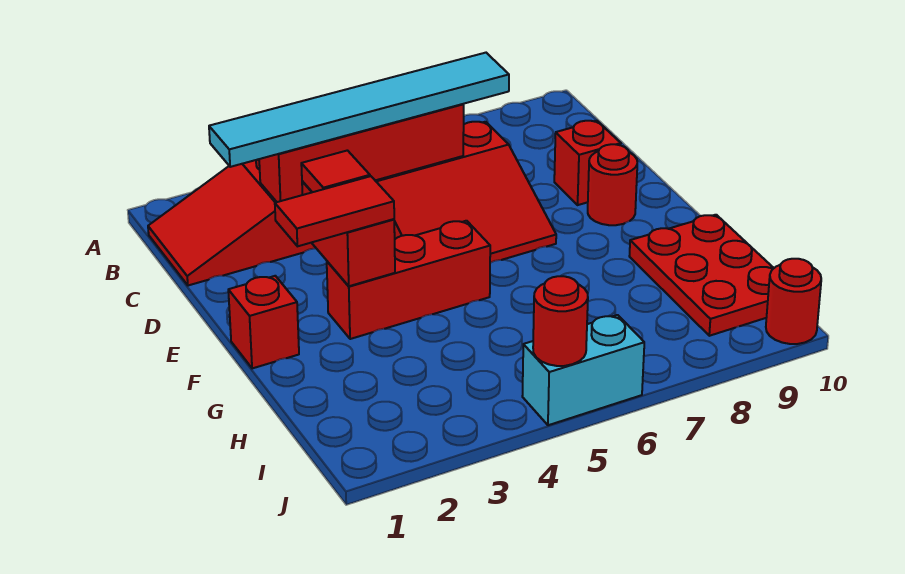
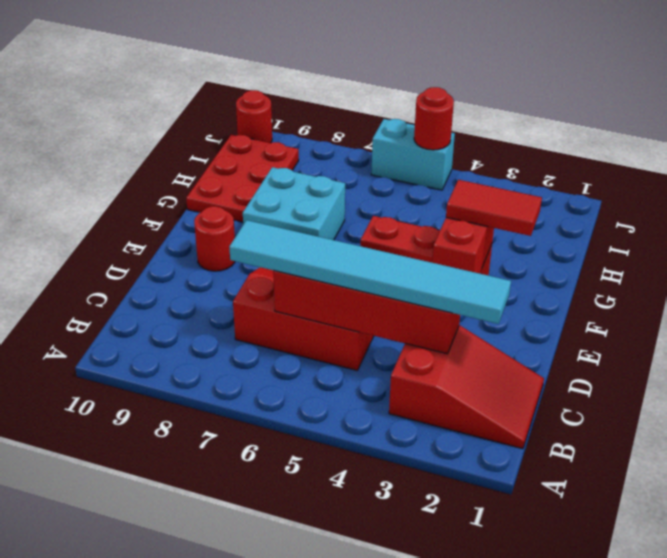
red brick D9 level 1 -> none
red tile E3 level 3 -> none
red brick F1 level 1 -> none
none -> cyan brick F7:G8 level 1

